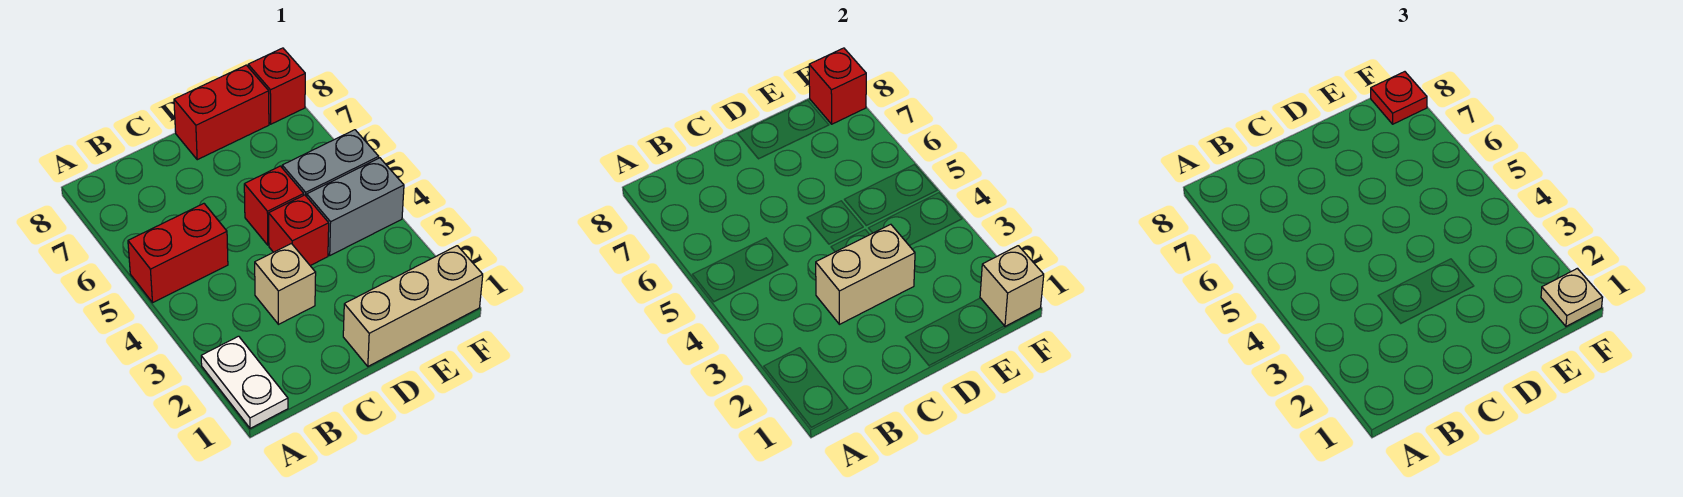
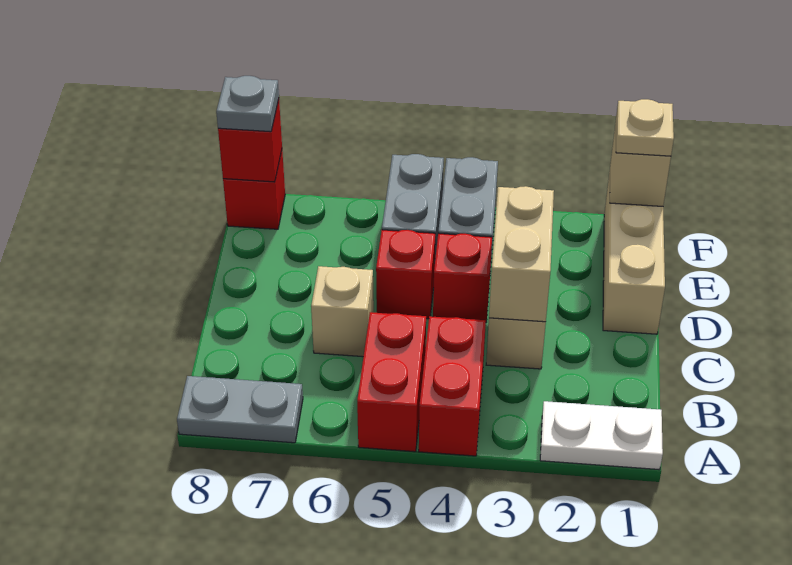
none -> grey plate A7:A8 level 1
none -> tan brick C6 level 1
red brick D8:E8 level 1 -> red brick A4:B4 level 1
red plate F8 level 3 -> grey plate F8 level 3

